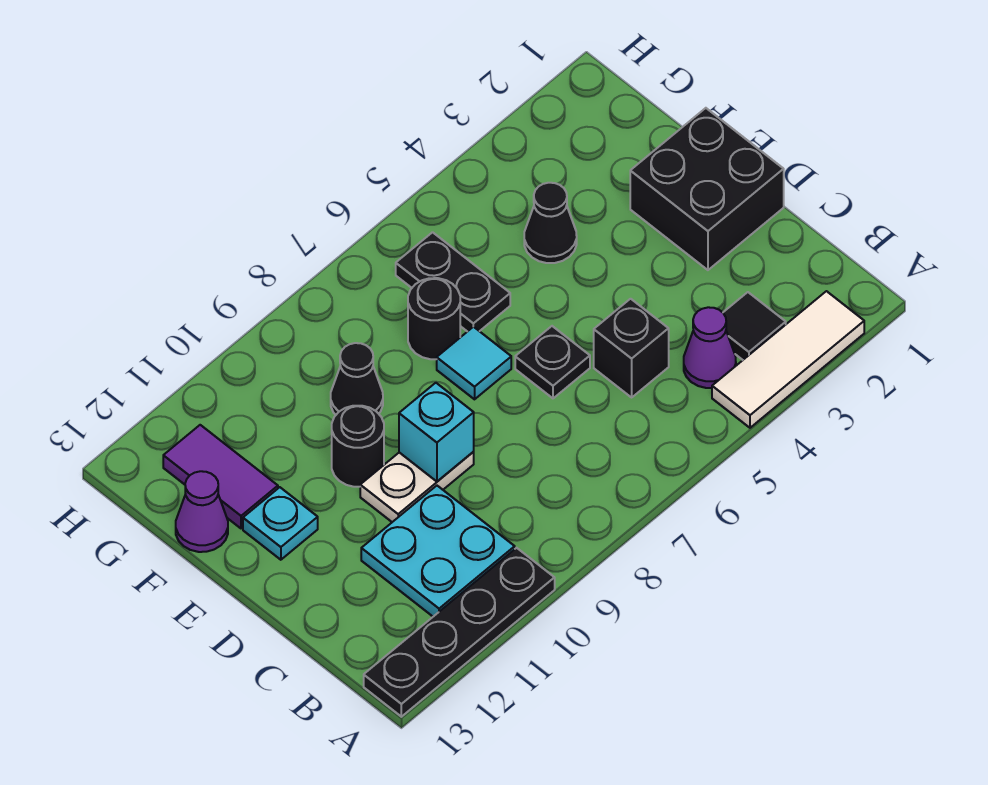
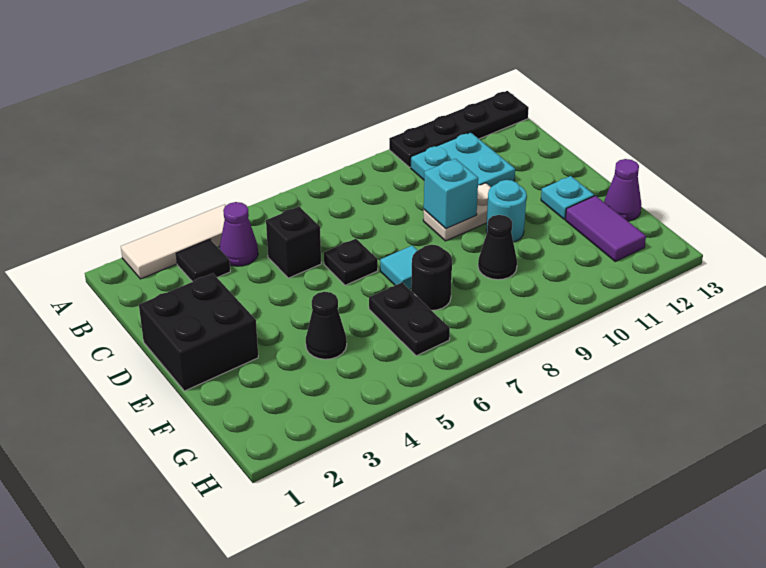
black round brick E10 level 1 -> cyan round brick E10 level 1

